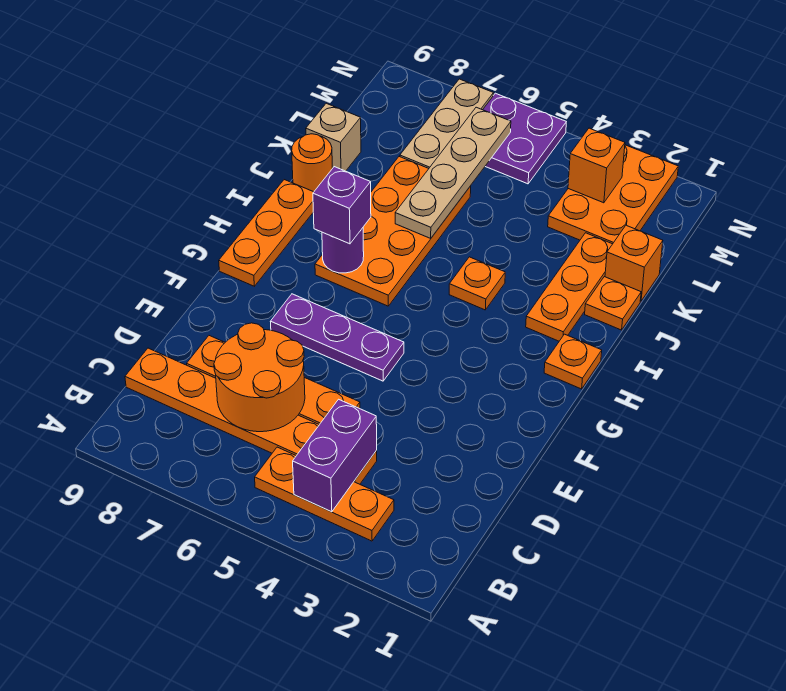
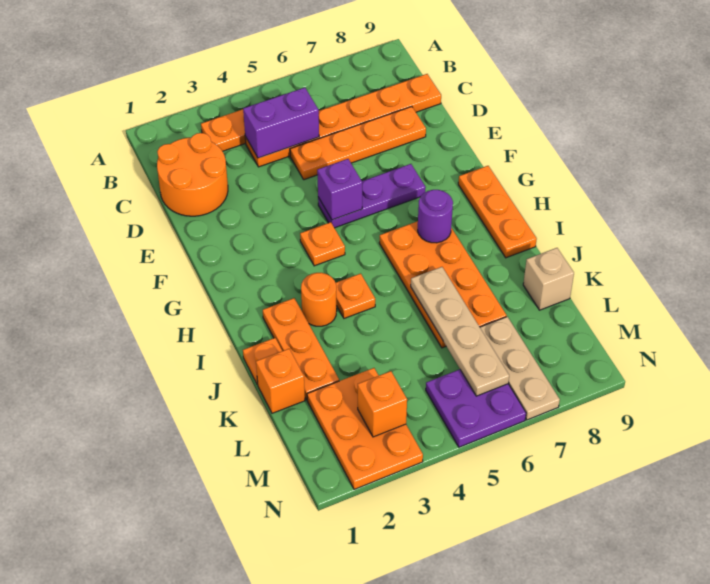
purple brick B4:C4 level 2 -> purple brick C4:C5 level 2
orange round brick C6:D7 level 2 -> orange round brick C1:D2 level 1
orange plate H1 level 1 -> orange plate G4 level 1
purple brick H7 level 3 -> purple brick F5 level 2
orange round brick J9 level 1 -> orange round brick I3 level 1

